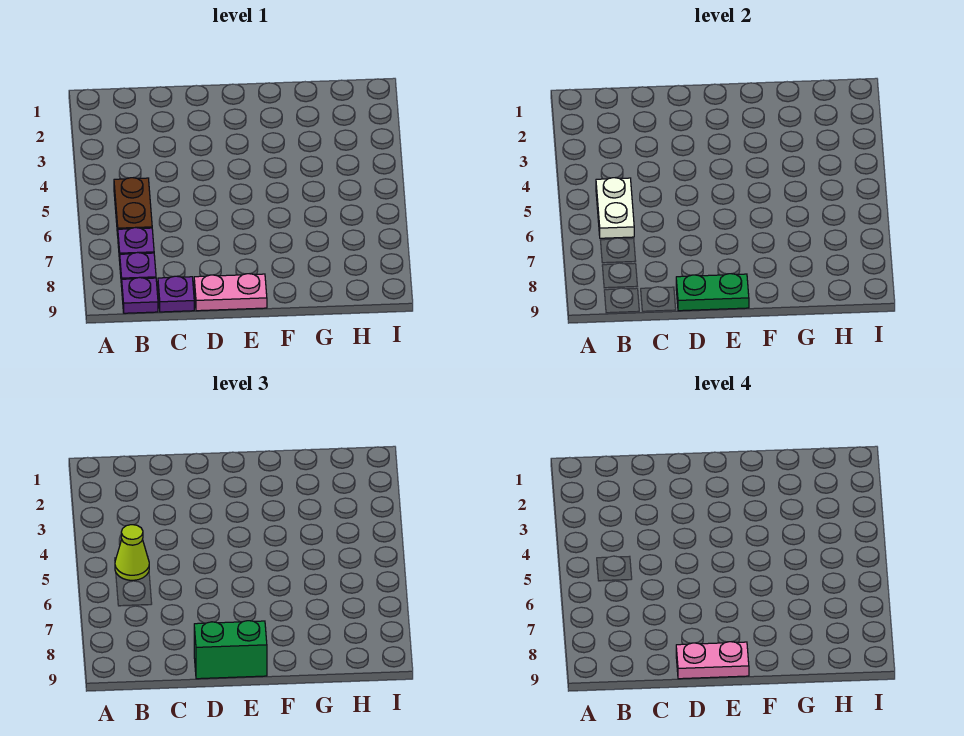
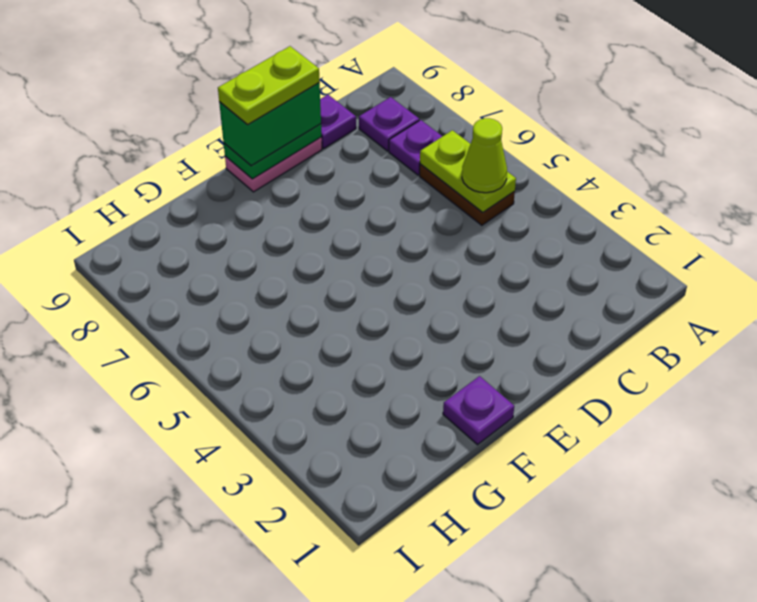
white plate B5:B6 level 2 -> lime plate B5:B6 level 2
purple plate B9 level 1 -> purple plate F1 level 1
pink plate D9:E9 level 4 -> lime plate D9:E9 level 4

